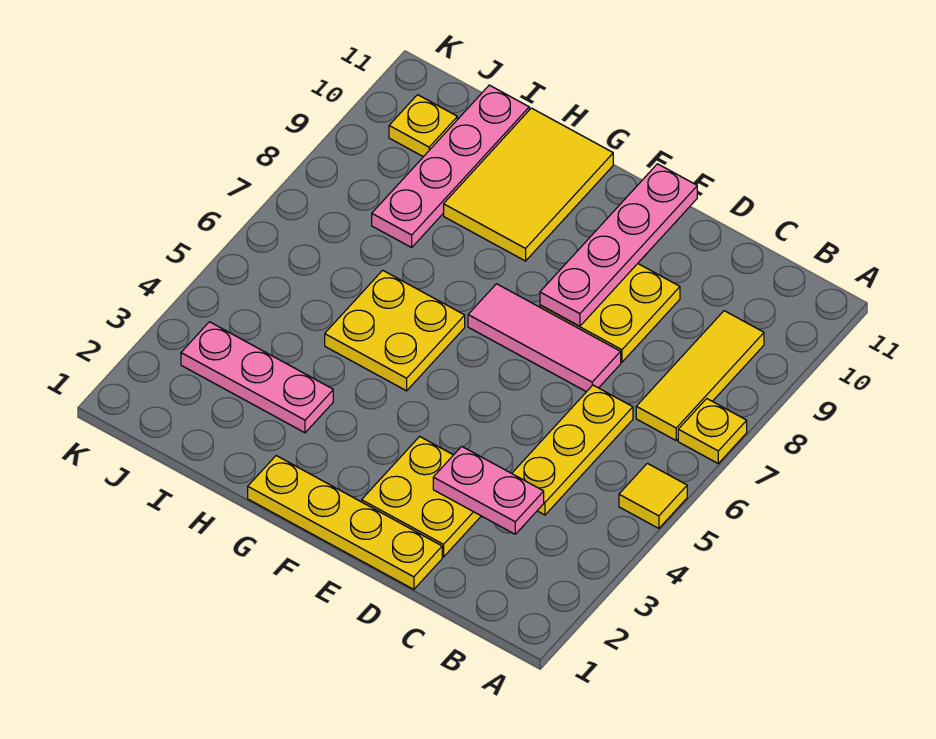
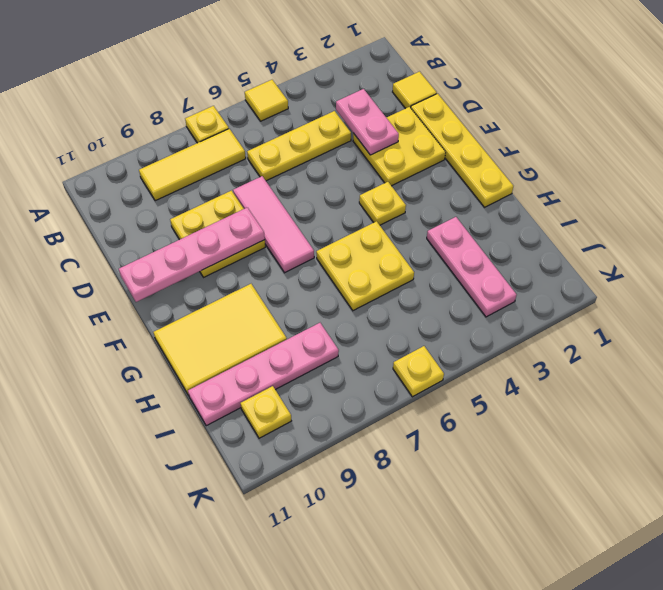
none -> yellow tile C1 level 1
none -> yellow plate F4 level 1
none -> yellow plate K6 level 1

